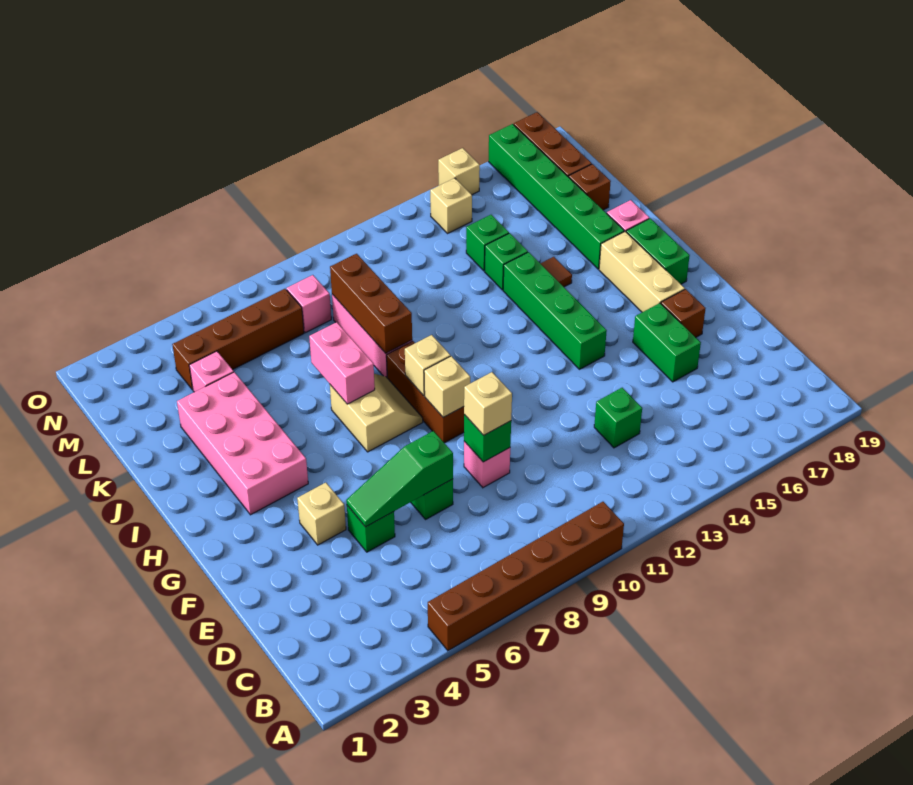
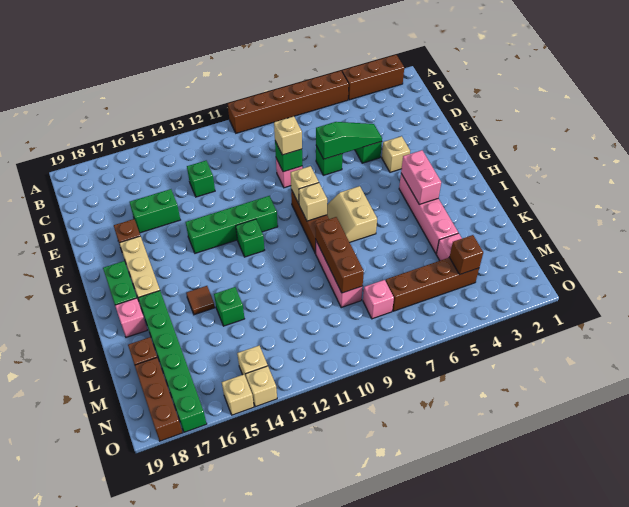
none -> brown brick A2:A4 level 1
green brick E16:F16 level 1 -> green brick E15:E16 level 1
green brick G14:J14 level 1 -> green brick G11:G14 level 1
pink brick H3:K4 level 1 -> pink brick H4:K4 level 1
pink brick I7:J7 level 2 -> pink brick H4:I4 level 2
green brick L14 level 1 -> green brick H12 level 1
none -> brown brick M4 level 2
none -> tan brick O14 level 1

